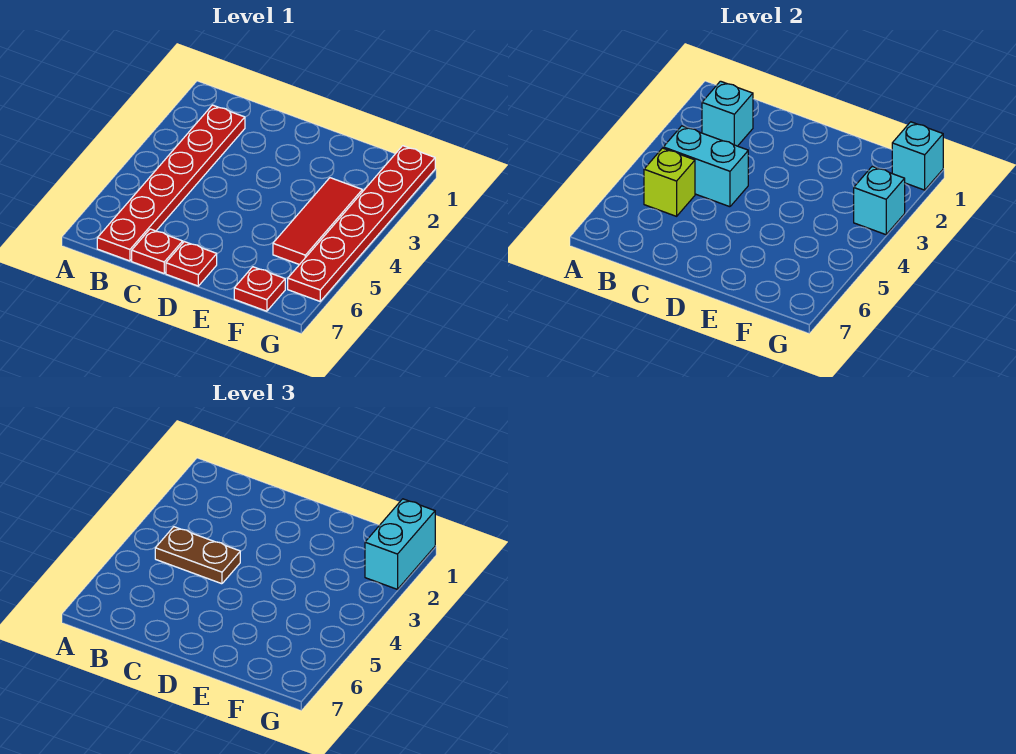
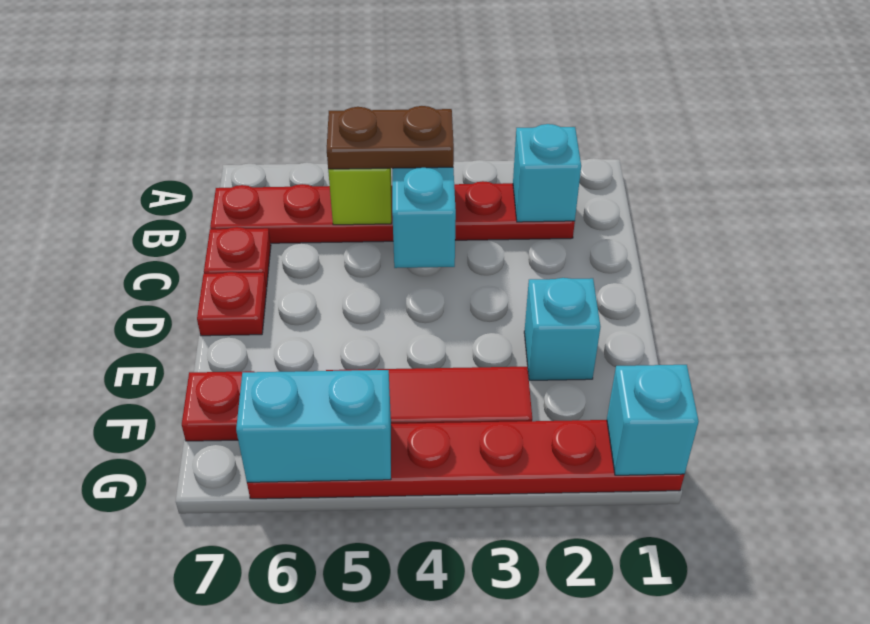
brown plate B4:C4 level 3 -> brown plate B4:B5 level 3
cyan brick G1:G2 level 3 -> cyan brick G5:G6 level 2
cyan brick G3 level 2 -> cyan brick E2 level 1

